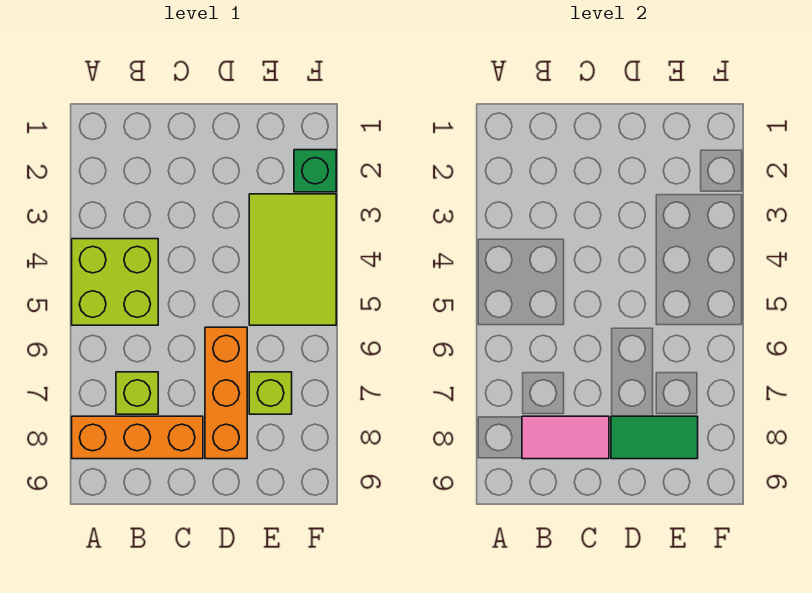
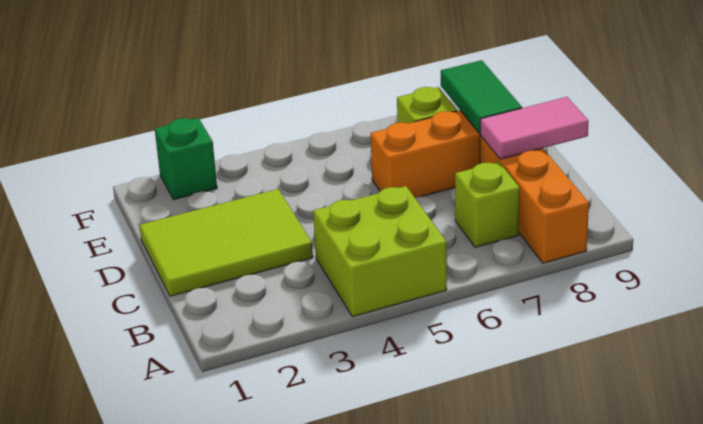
pink tile B8:C8 level 2 -> pink tile C8:C9 level 2
lime tile E3:F5 level 1 -> lime tile C1:D3 level 1

